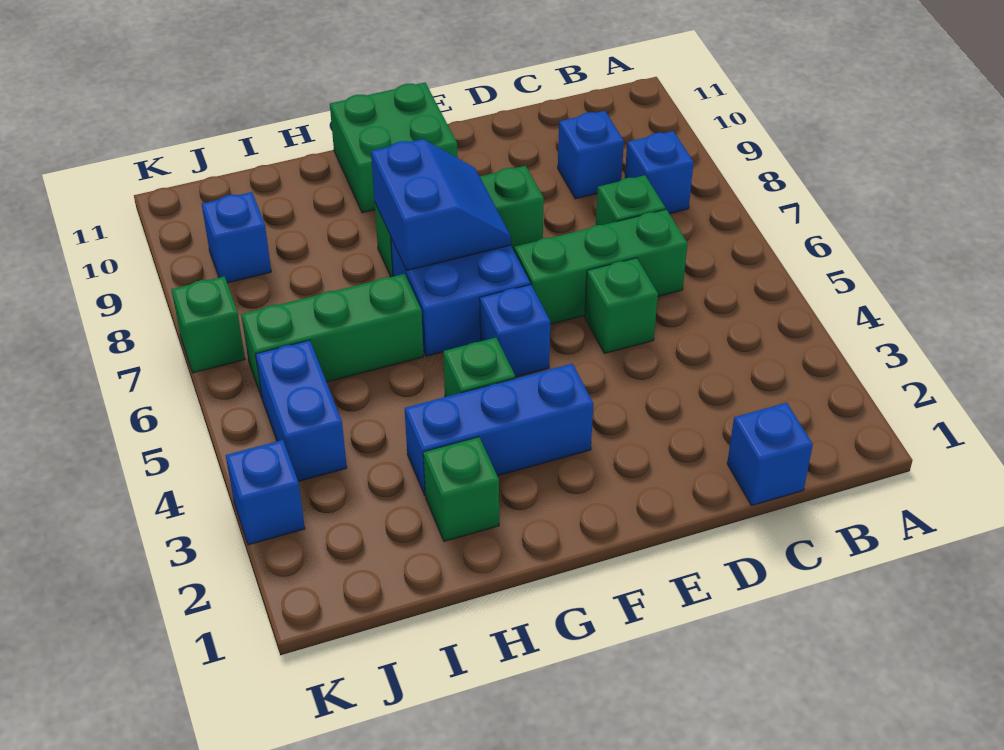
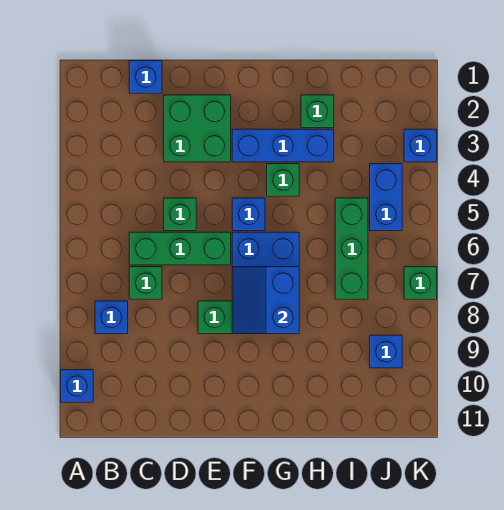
blue brick C9 level 1 -> blue brick A10 level 1
green brick F10:G11 level 1 -> green brick D2:E3 level 1
green brick H6:J6 level 1 -> green brick I5:I7 level 1

